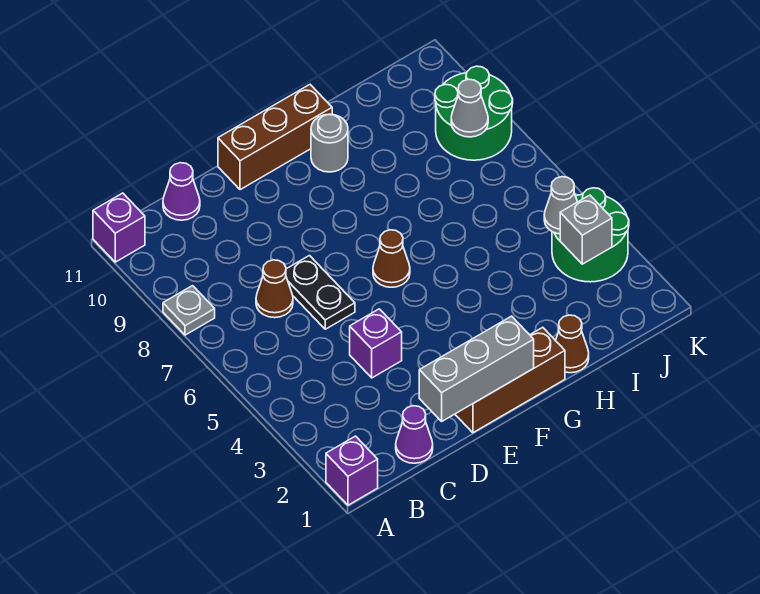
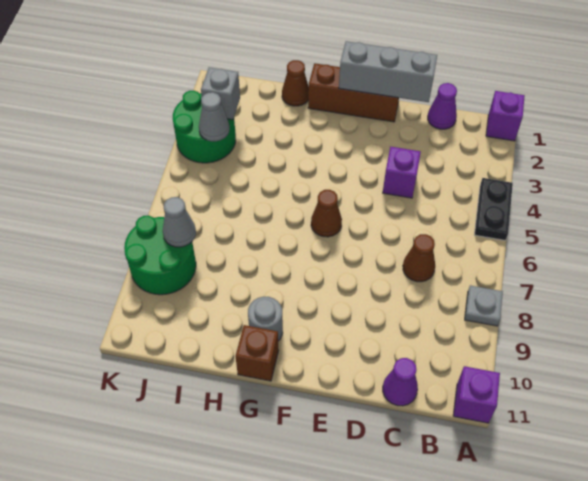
black plate D6:D7 level 1 -> black plate A4:A5 level 1
brown brick E11:G11 level 1 -> brown brick G11 level 1

